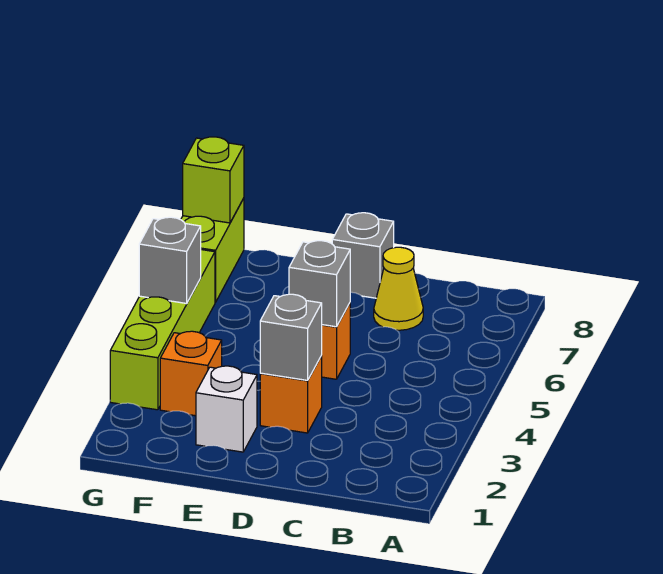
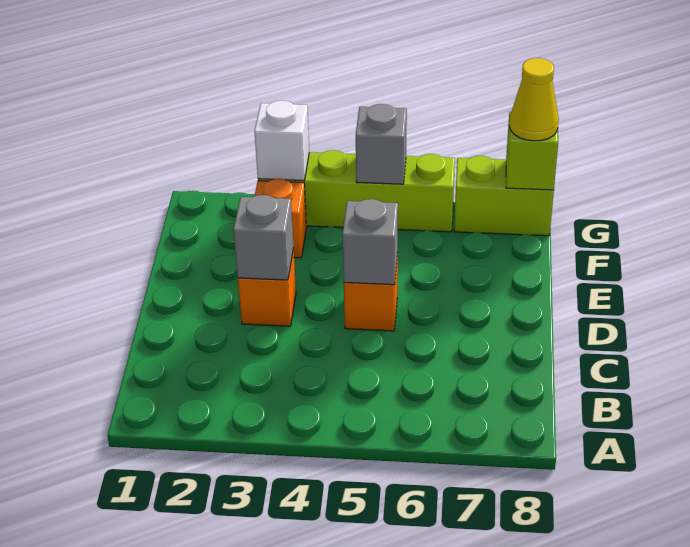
yellow cone C7 level 1 -> yellow cone G8 level 3
grey brick D8 level 1 -> none
white brick E2 level 1 -> white brick G3 level 2

